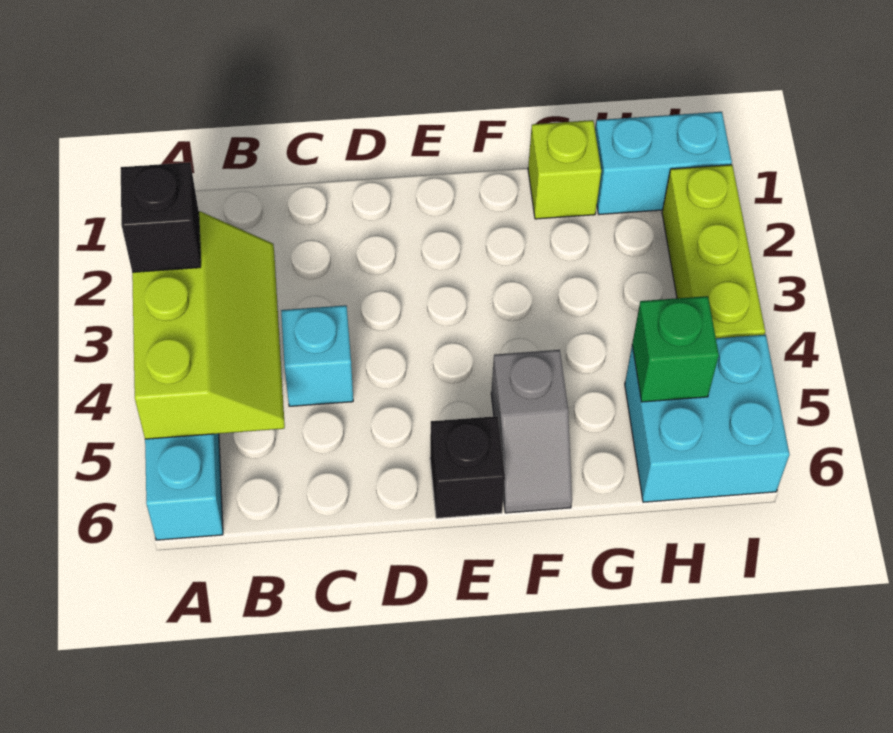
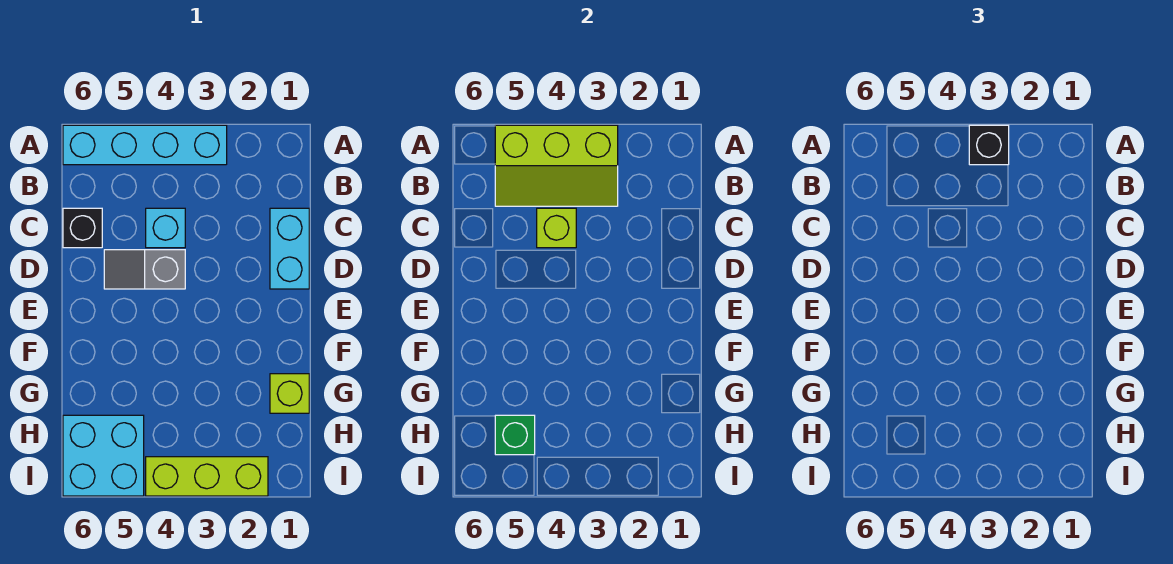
none -> lime brick C4 level 2
black brick E6 level 1 -> black brick C6 level 1
grey slope F5:F6 level 1 top 5 -> grey slope D4:D5 level 1 top 4
cyan brick H1:I1 level 1 -> cyan brick C1:D1 level 1

